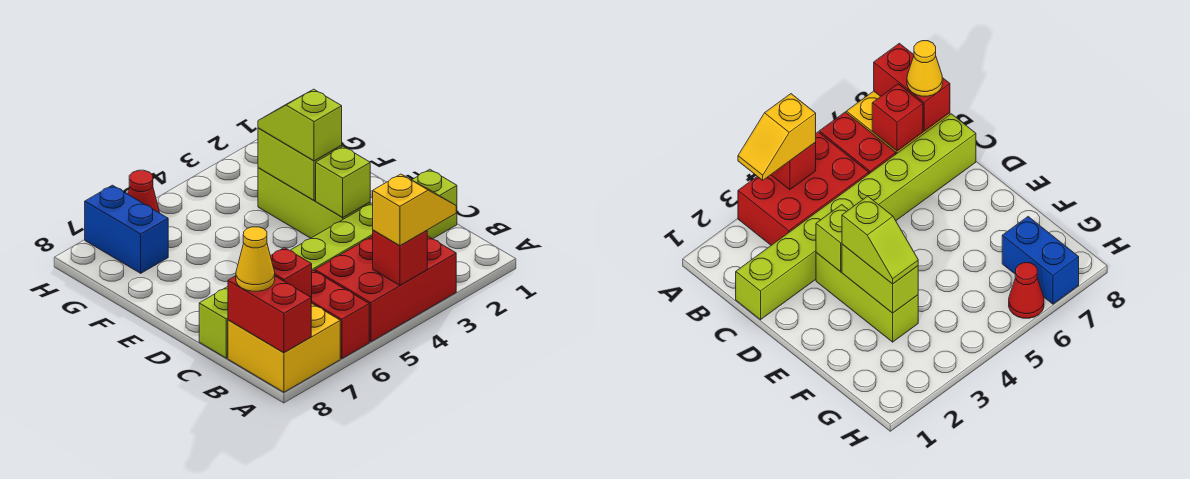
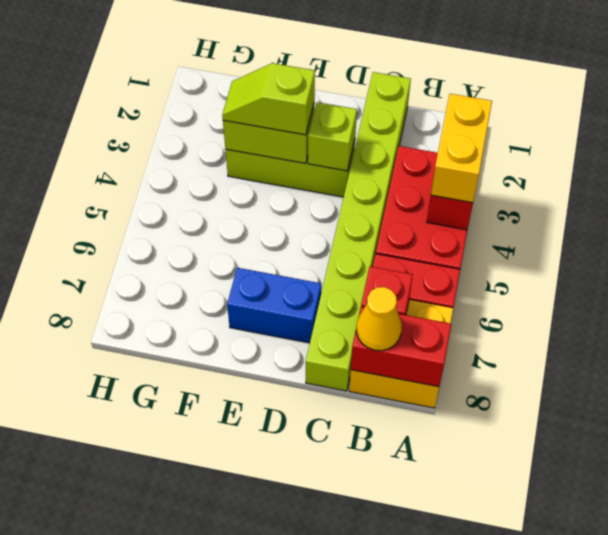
yellow slope A3:A4 level 3 top 4 -> yellow brick A3:A4 level 3
blue brick G7:H7 level 1 -> blue brick D7:E7 level 1
red cone H6 level 1 -> none

